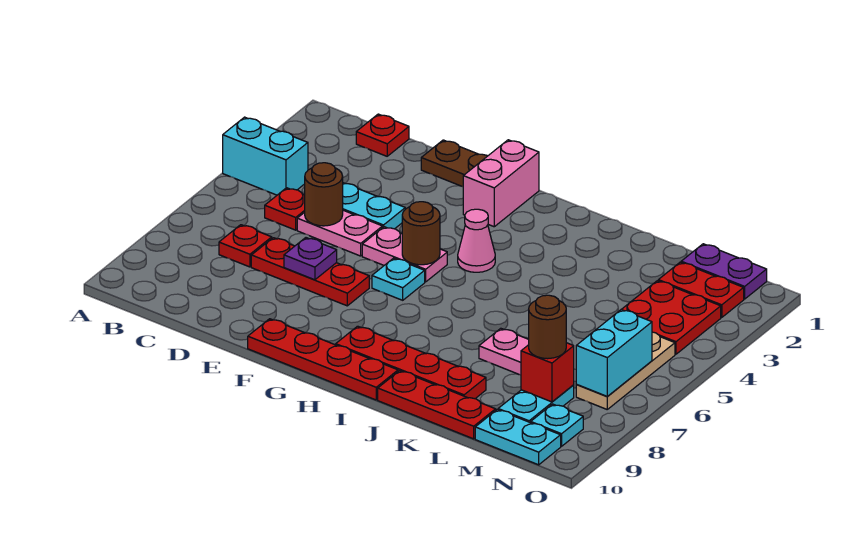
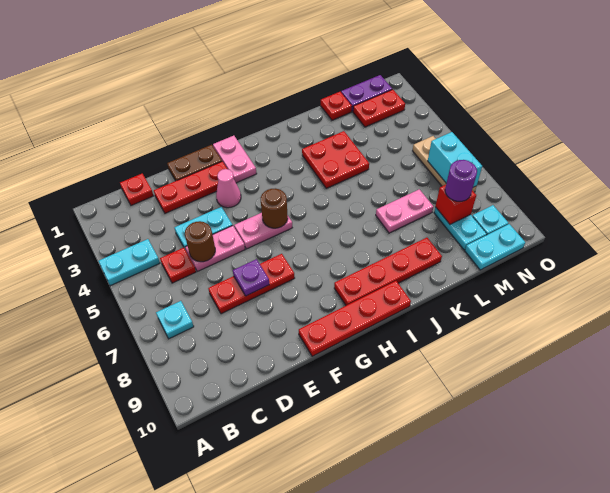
cyan brick A4:B4 level 1 -> cyan plate A4:B4 level 1
red plate C7 level 1 -> red plate L1 level 1
pink brick G1:G2 level 1 -> pink plate G1:G2 level 1
cyan plate G6 level 1 -> cyan plate B7 level 1
pink cone H4 level 1 -> pink cone F3 level 1
red plate J10:L10 level 1 -> red plate D2:F2 level 1
red plate M3:N4 level 1 -> red plate J3:K4 level 1
brown round brick M8 level 3 -> purple round brick M8 level 3

